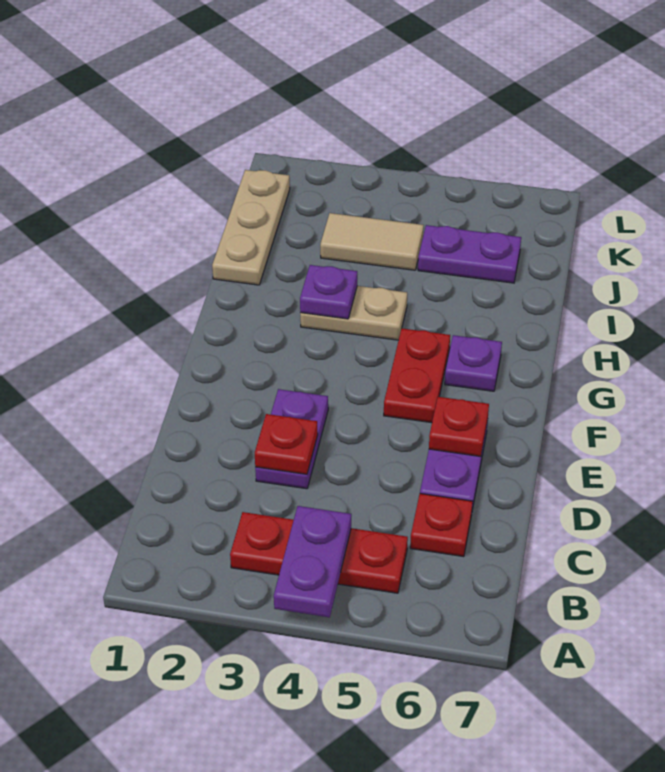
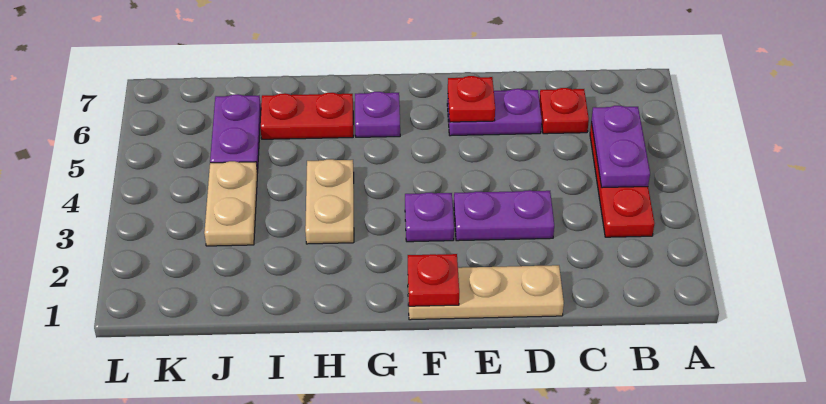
purple plate A4:B4 level 2 -> purple plate B4:B5 level 2
red plate D3 level 2 -> red plate F1 level 2
red plate F5:G5 level 1 -> red plate H6:I6 level 1
purple plate H3 level 2 -> purple plate F3 level 1
tan plate I1:K1 level 1 -> tan plate D1:F1 level 1
tan tile J3:J4 level 1 -> tan plate J3:J4 level 1

